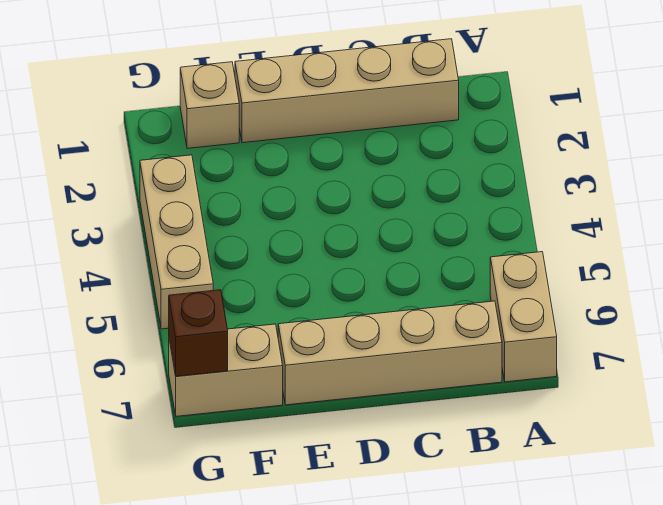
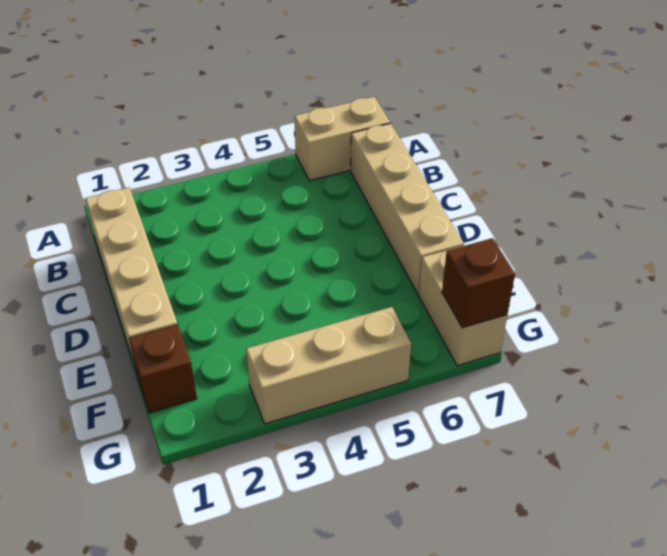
tan brick F1 level 1 -> brown brick F1 level 1

